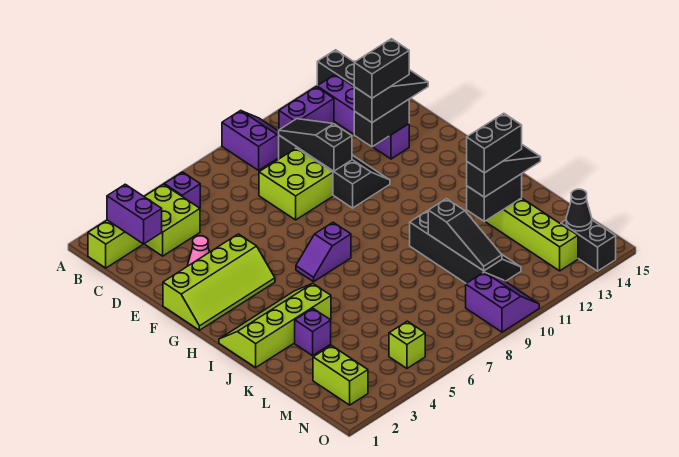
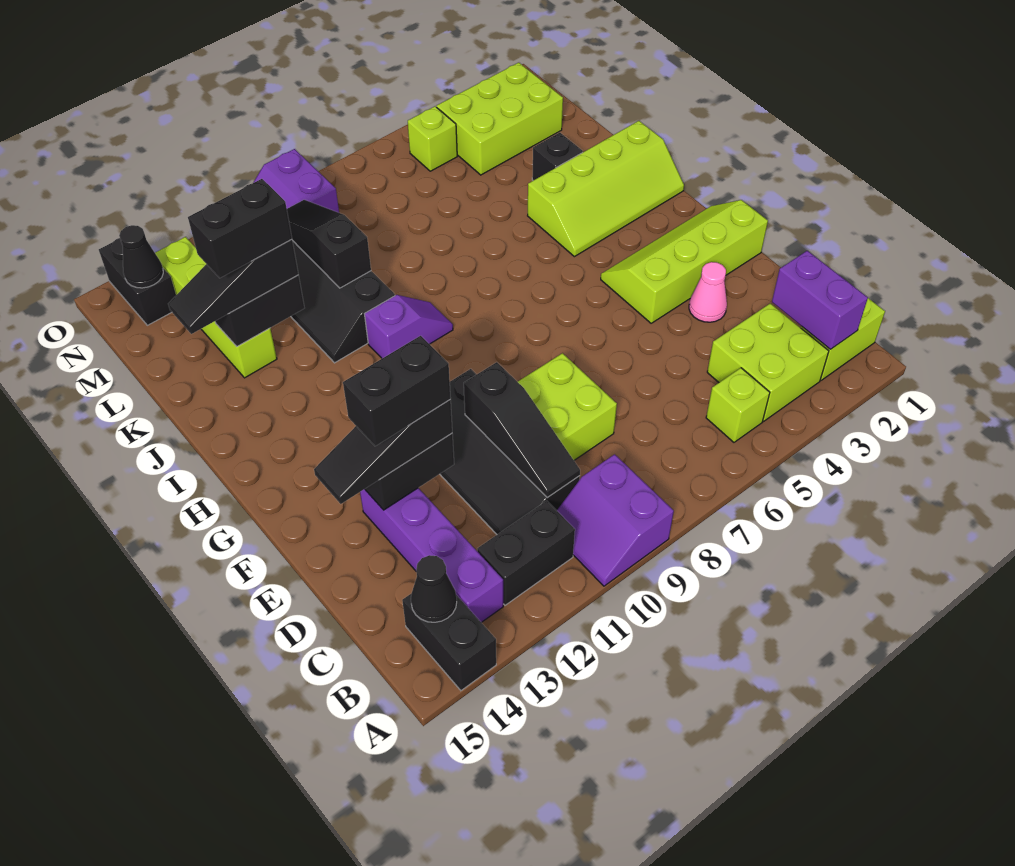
purple brick B5 level 1 -> lime brick B5 level 1
purple brick B11:B12 level 1 -> black brick B11:B12 level 1
none -> black cone B14 level 2
purple slope H6:H7 level 1 top 7 -> purple slope I9:I10 level 1 top 10
purple brick K3 level 1 -> black brick K3 level 1
lime brick M2:N2 level 1 -> lime brick M2:N4 level 1

